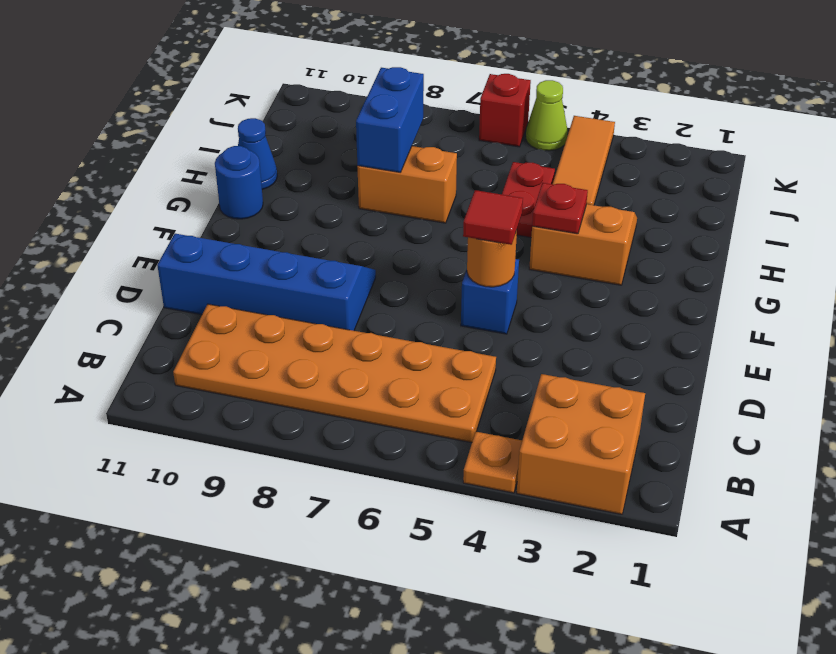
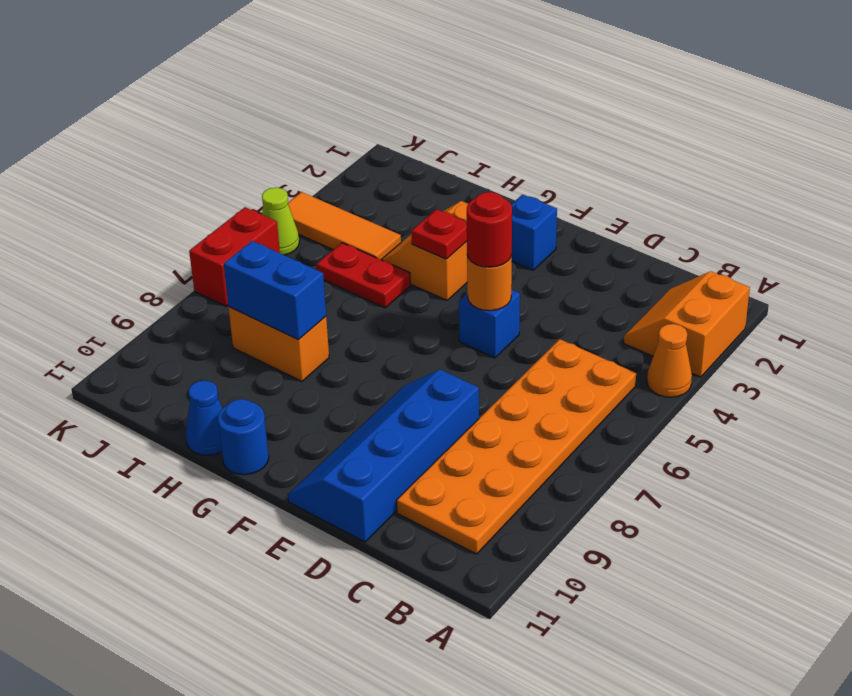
orange brick A2:B3 level 1 -> orange slope A2:B3 level 1 top A
orange plate A4 level 1 -> orange cone A4 level 1
red tile E5 level 3 -> red round brick E5 level 3
none -> blue brick F2 level 1
orange brick H7:H8 level 1 -> orange brick H8:I8 level 1
red brick K6 level 1 -> red brick K6:K7 level 1

